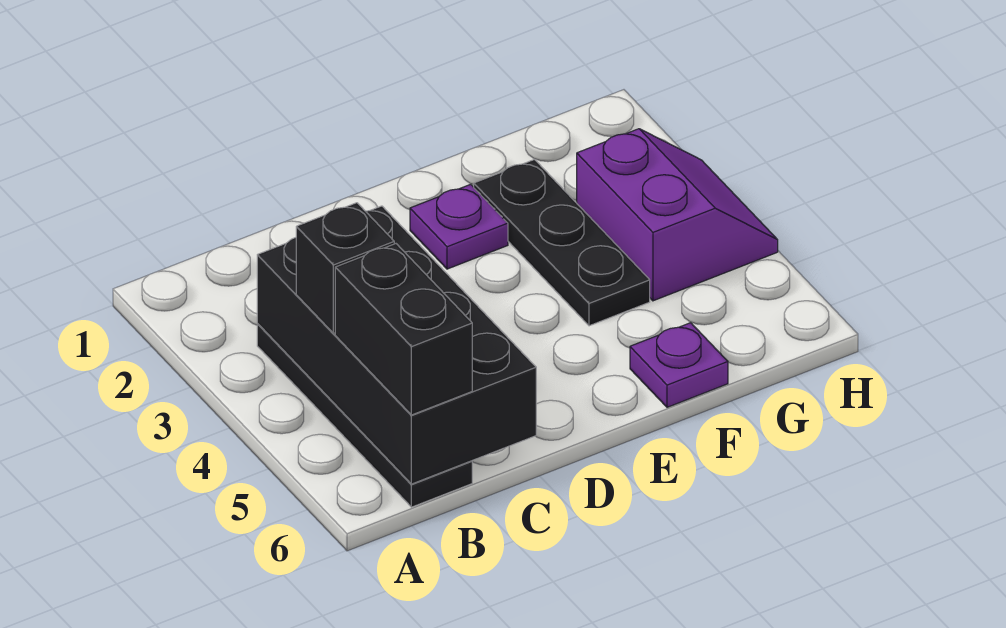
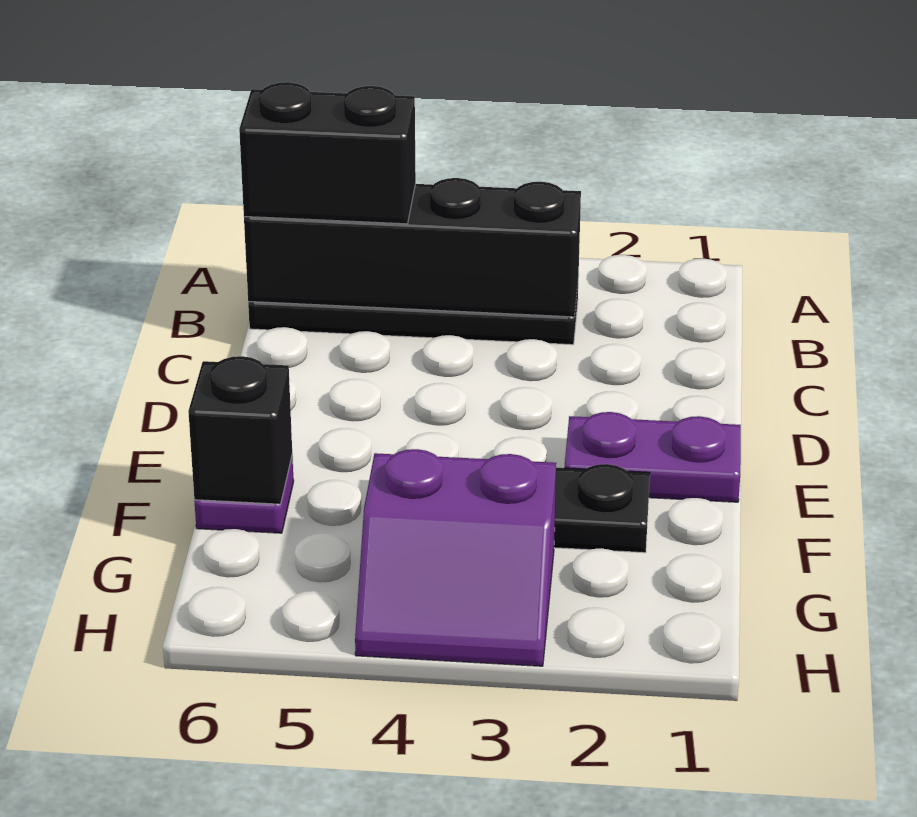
black brick B3:C6 level 2 -> black brick B3:B6 level 2
black brick B4 level 3 -> black brick F6 level 2
purple plate E2 level 1 -> purple plate E1:E2 level 1

